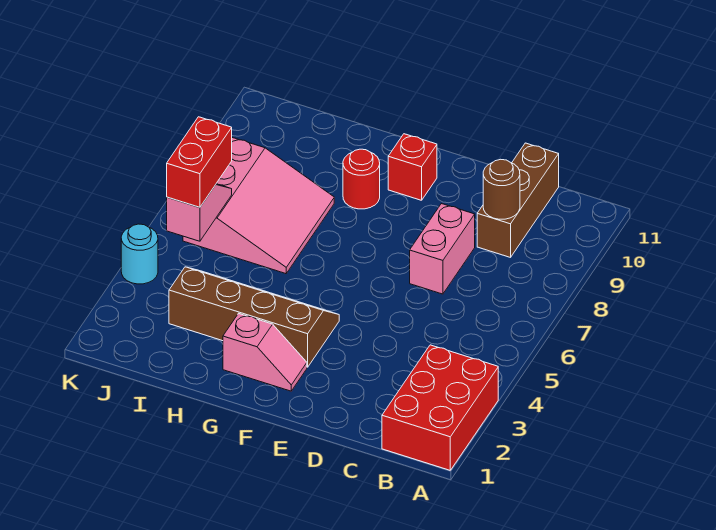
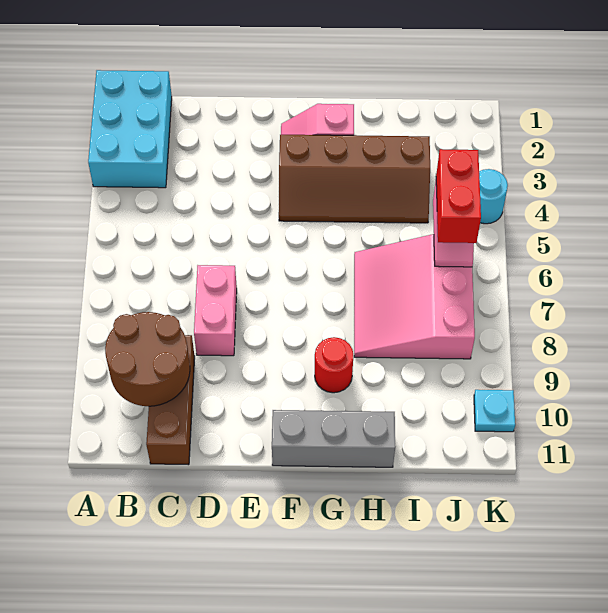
red brick A1:B3 level 1 -> cyan brick A1:B3 level 1
brown round brick C9 level 2 -> brown round brick B9:C10 level 2
red brick F10 level 1 -> none
none -> grey brick F11:H11 level 1
none -> cyan plate K10 level 1

